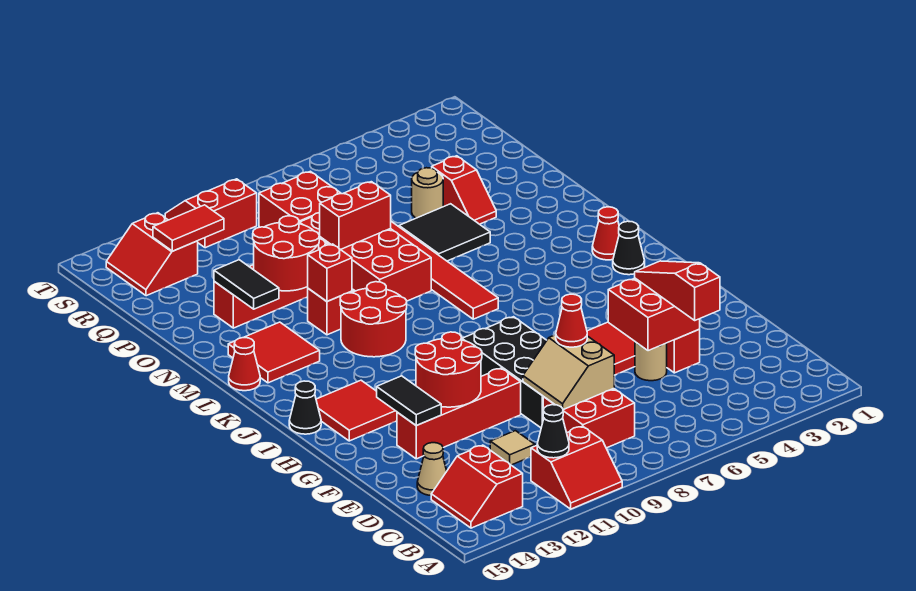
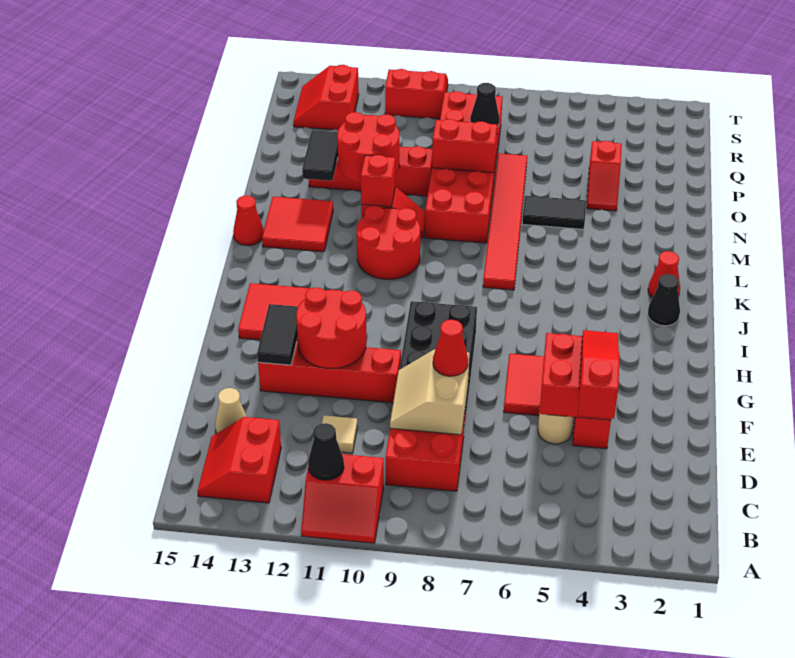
black cone I15 level 1 -> black cone Q8 level 2
black tile N5:O6 level 1 -> black tile N5:N6 level 1
tan round brick P5 level 1 -> none
red tile R12:R13 level 2 -> none

